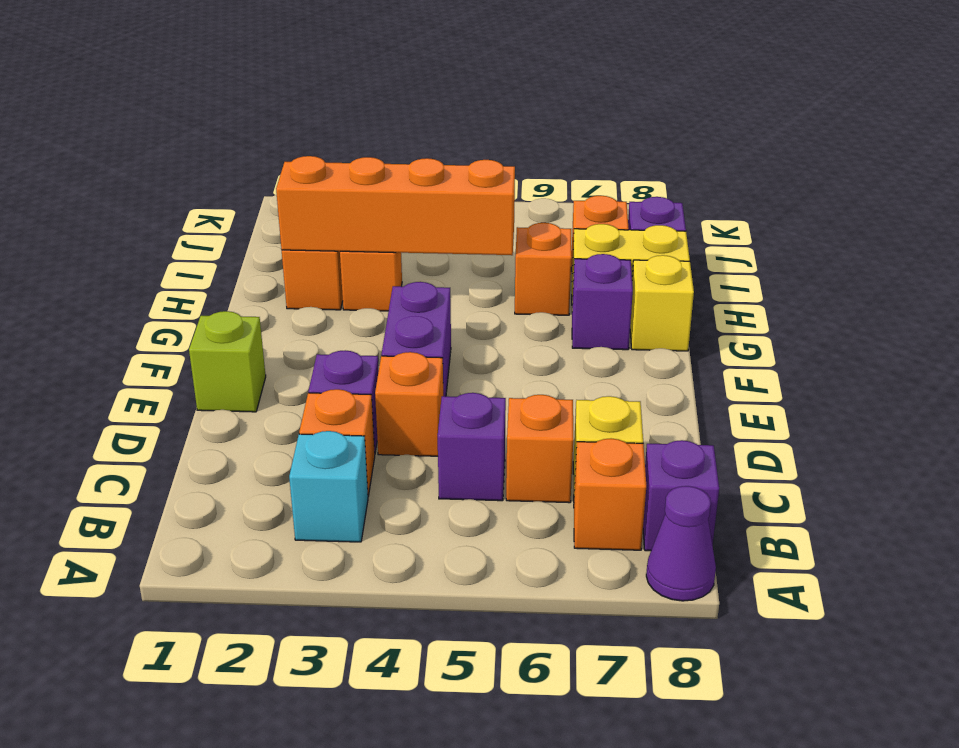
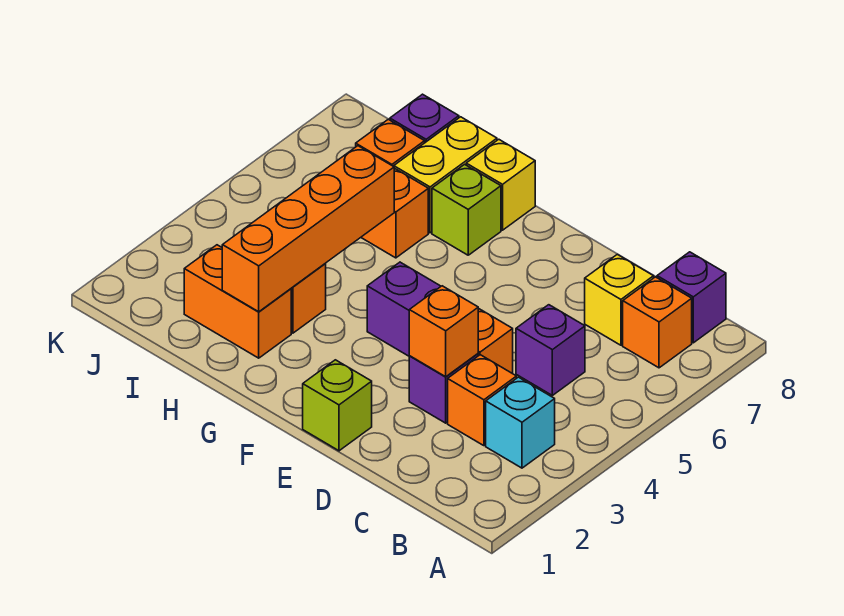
purple cone A8 level 1 -> none
orange brick C6 level 1 -> orange brick D3 level 2
purple brick G7 level 1 -> lime brick G7 level 1

